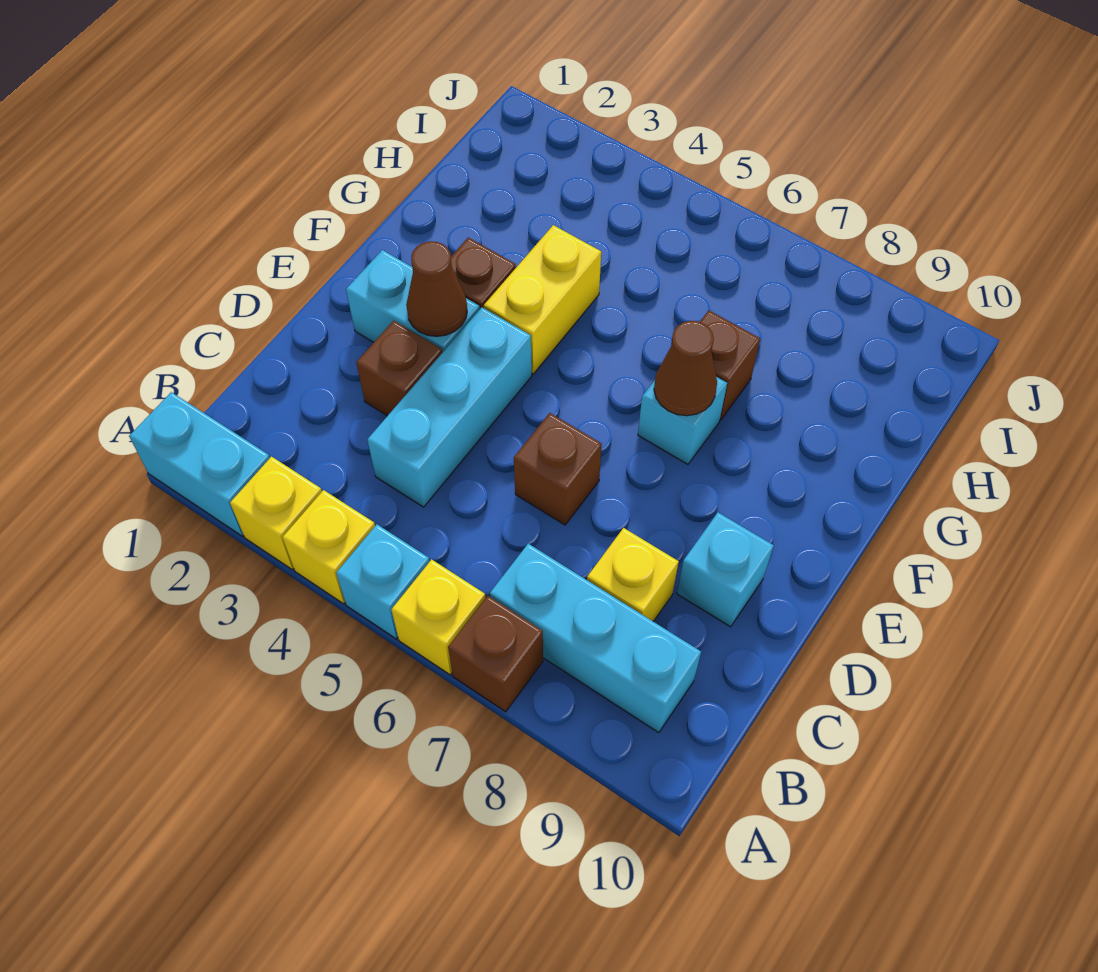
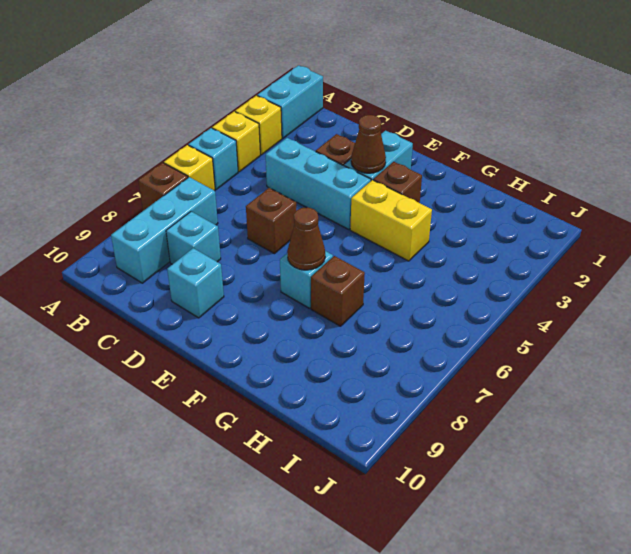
yellow brick C8 level 1 -> cyan brick C8 level 1

